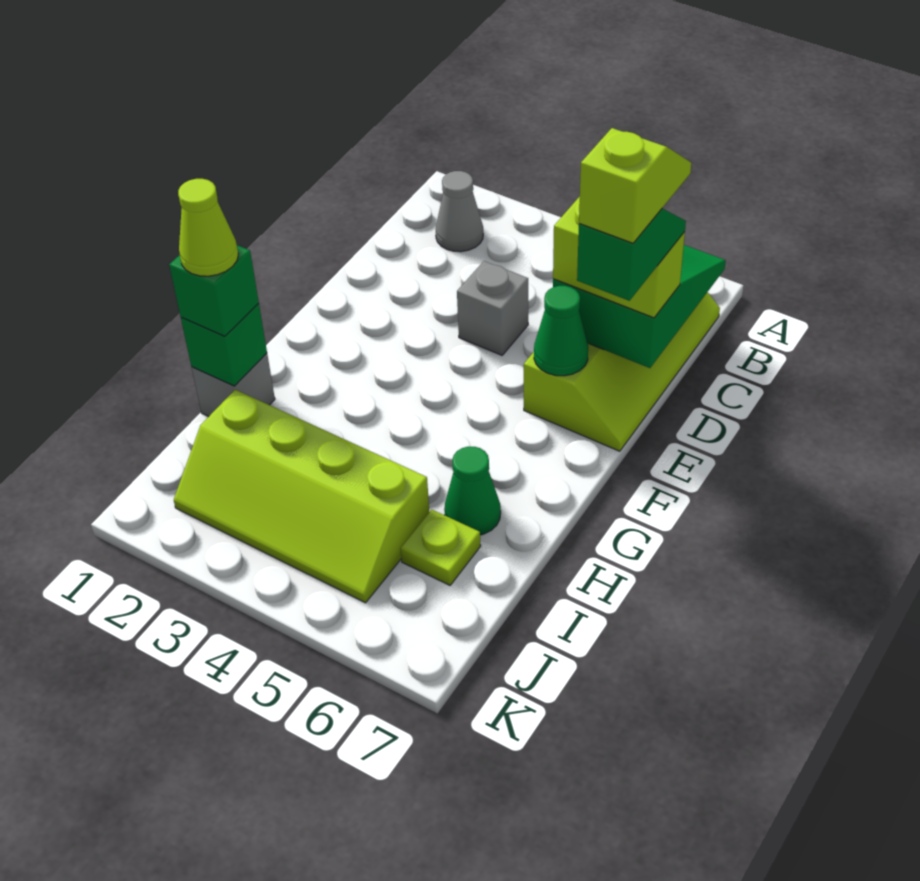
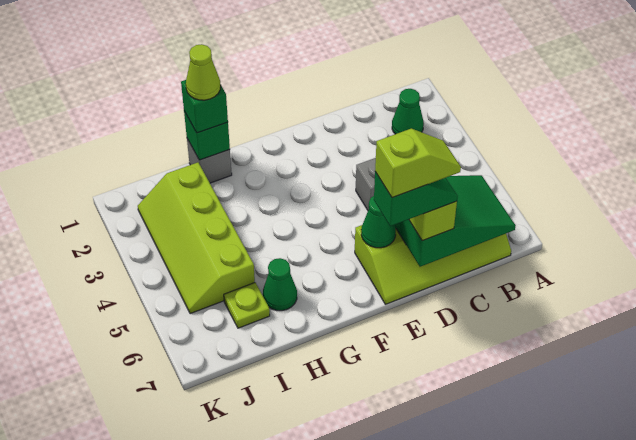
grey cone B2 level 1 -> green cone B2 level 1

